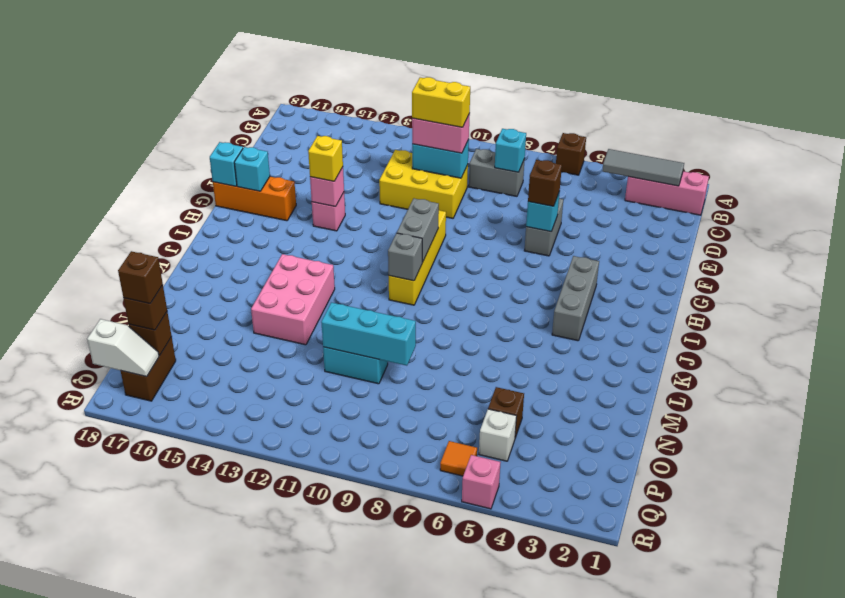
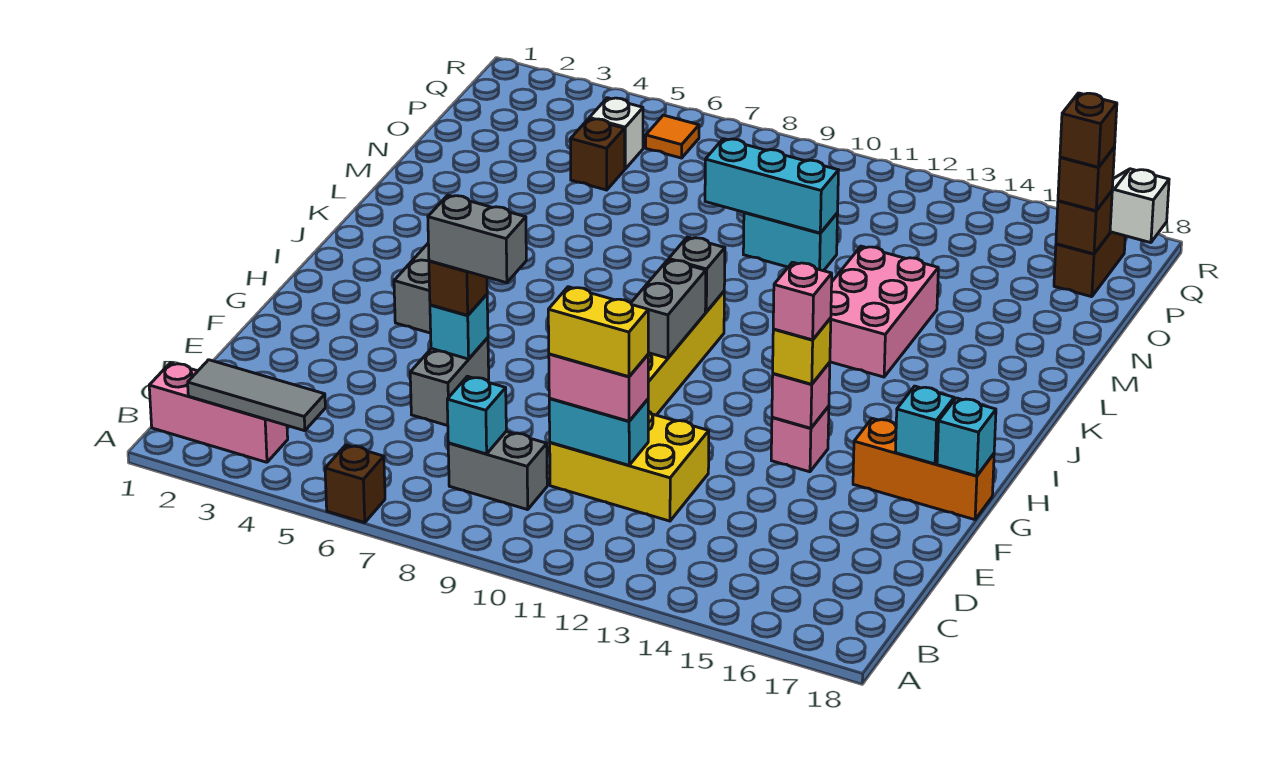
none -> grey brick F6:F7 level 4
pink brick R5 level 1 -> pink brick G14 level 4

